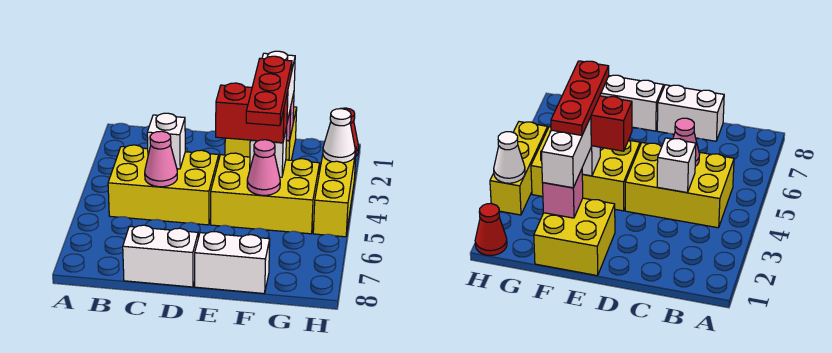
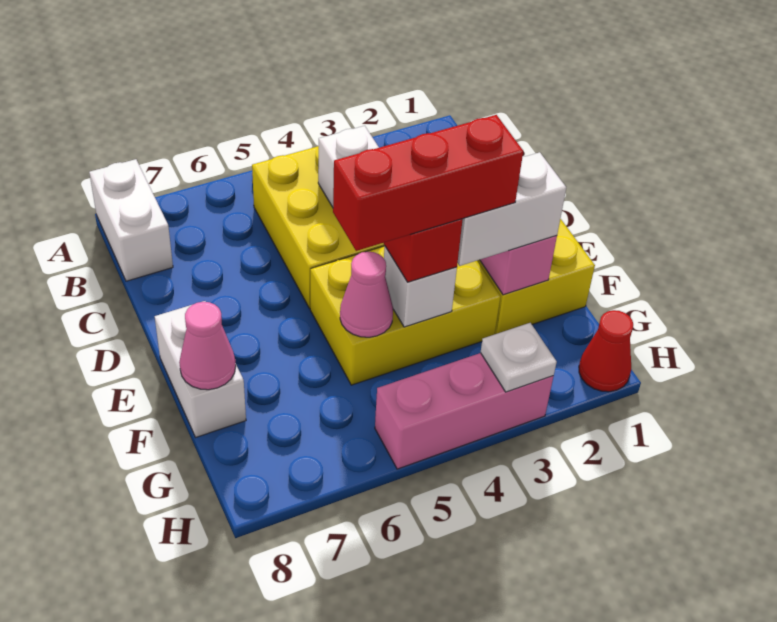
pink cone C5 level 2 -> pink cone F8 level 2
white brick C8:D8 level 1 -> white brick A8:B8 level 1
yellow brick E4:G5 level 1 -> yellow brick E3:F5 level 1
red plate F3:F5 level 4 -> red brick F3:F5 level 4
yellow brick H3:H5 level 1 -> pink brick H3:H5 level 1
white cone H3 level 2 -> white plate H3 level 2

